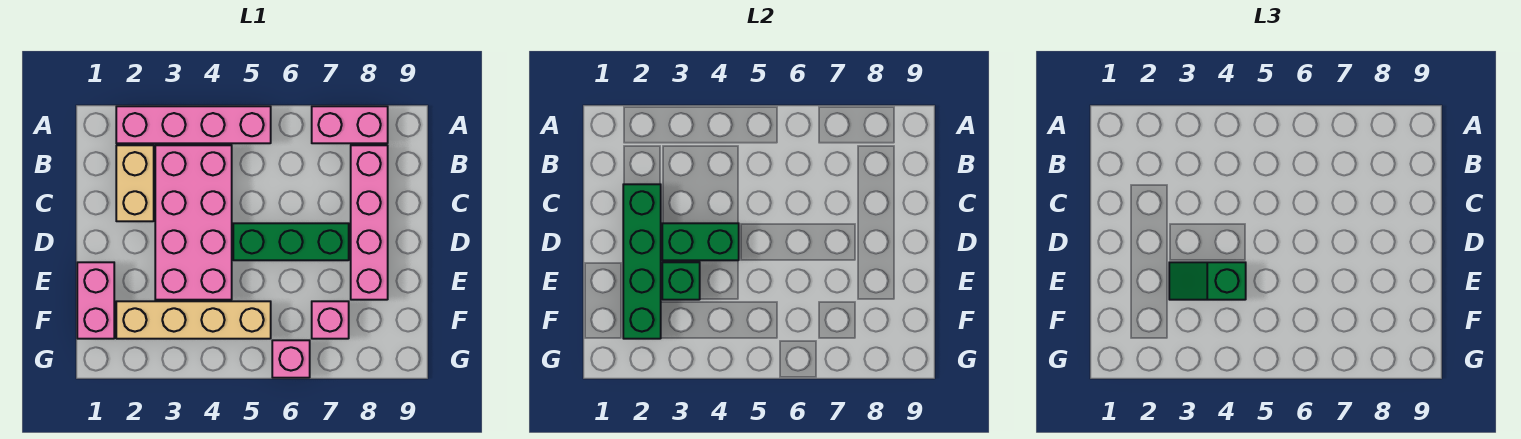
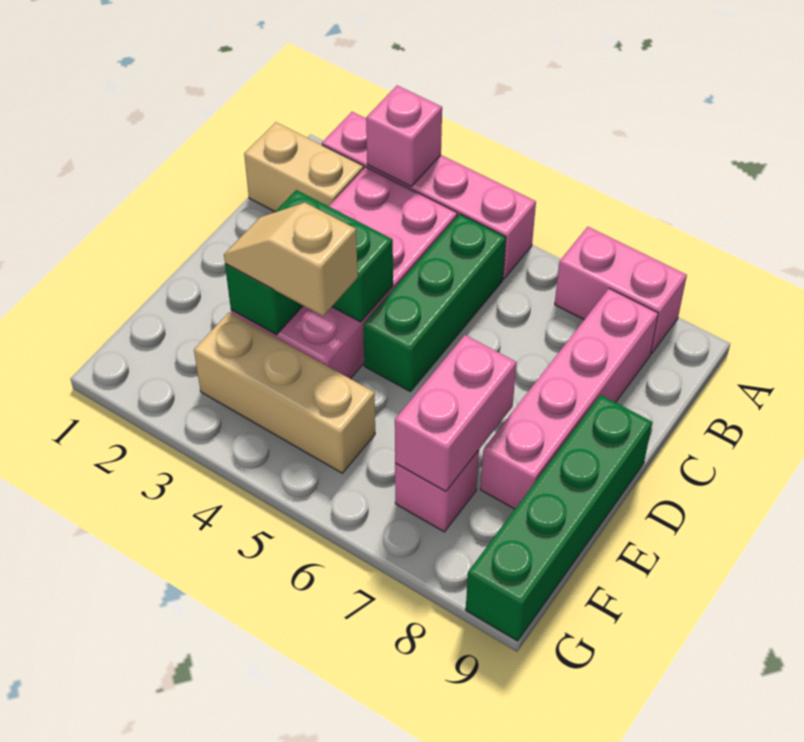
tan brick B2:C2 level 1 -> tan brick B1:B2 level 1
green brick C2:F2 level 2 -> green brick D9:G9 level 1
green brick D5:D7 level 1 -> green brick B5:D5 level 1
pink brick E1:F1 level 1 -> pink brick E7:F7 level 2
green slope E3:E4 level 3 top 4 -> tan slope E3:E4 level 3 top 4
tan brick F2:F5 level 1 -> tan brick F3:F5 level 1
pink brick G6 level 1 -> pink brick A3 level 2

